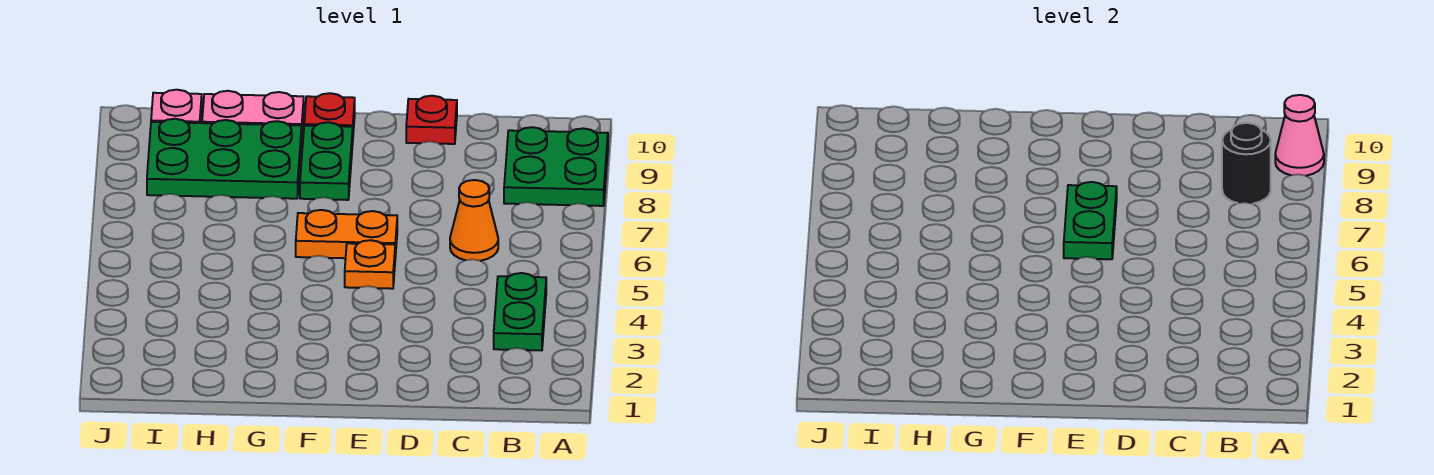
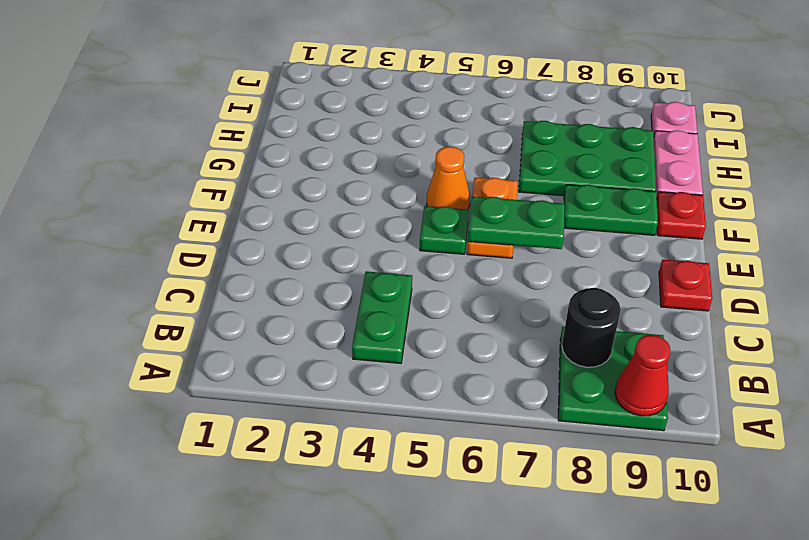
pink cone A9 level 2 -> red cone A9 level 2
green plate B3:B4 level 1 -> green plate B4:C4 level 1
orange cone C6 level 1 -> orange cone F5 level 1
orange plate E5 level 1 -> green plate E5 level 1
green plate G8:I9 level 1 -> green plate G7:H9 level 1

